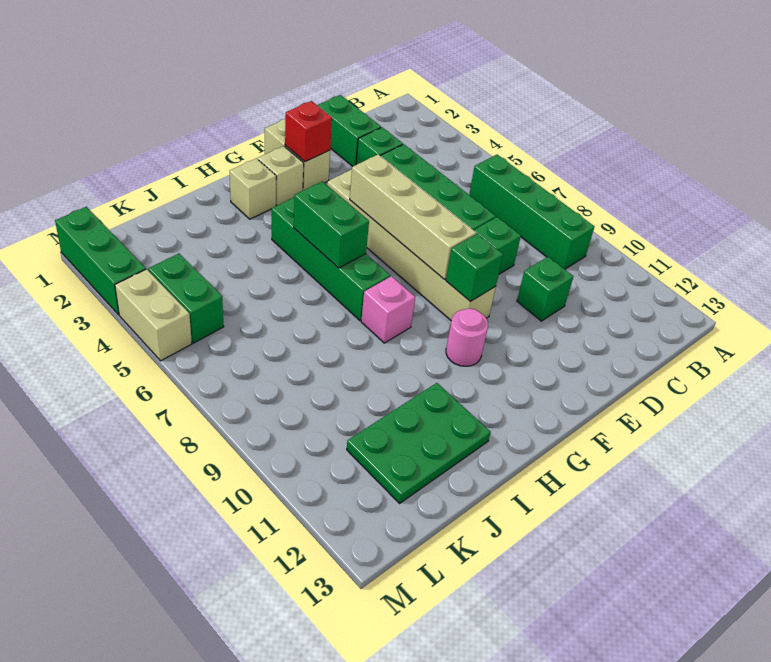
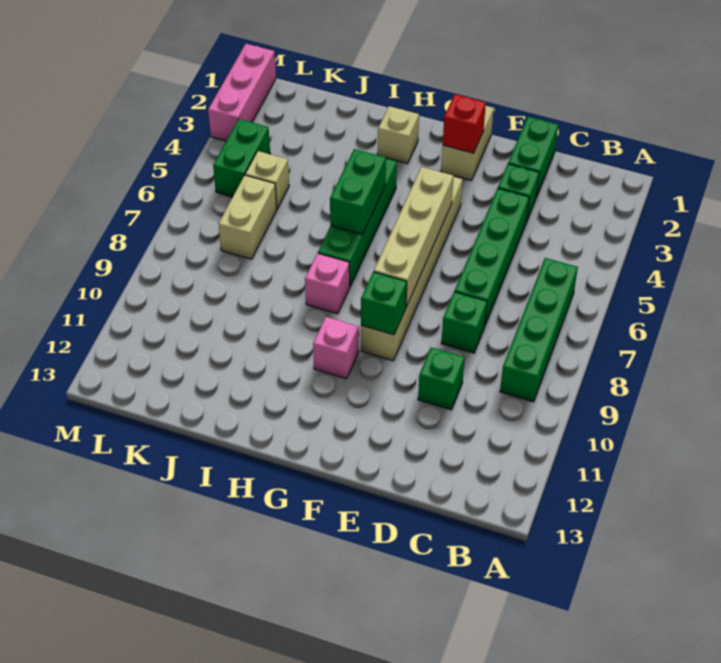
tan brick G2 level 1 -> tan brick K5 level 1
pink round brick G10 level 1 -> pink brick G10 level 1
green plate I11:K12 level 1 -> none
green brick M1:M3 level 1 -> pink brick M1:M3 level 1
tan brick M4:M5 level 1 -> tan brick K6:K7 level 1

